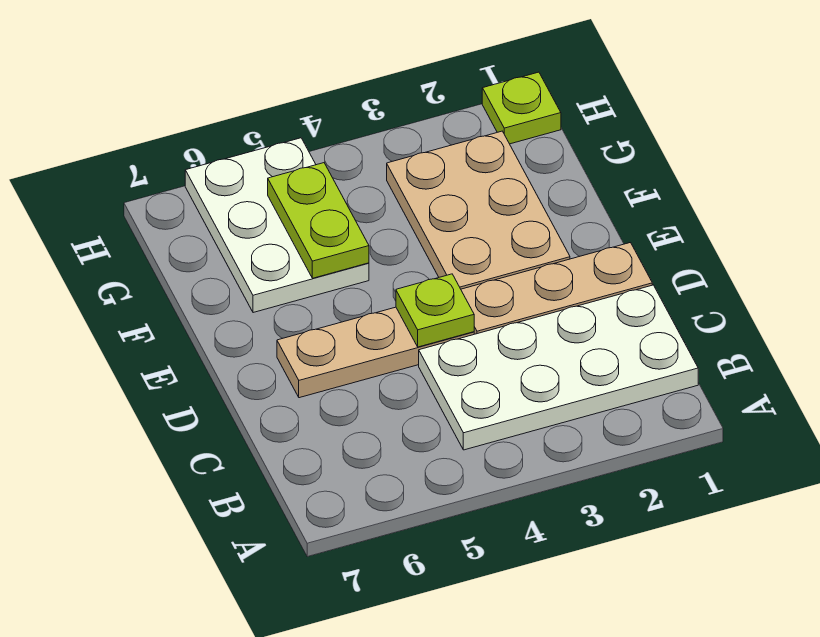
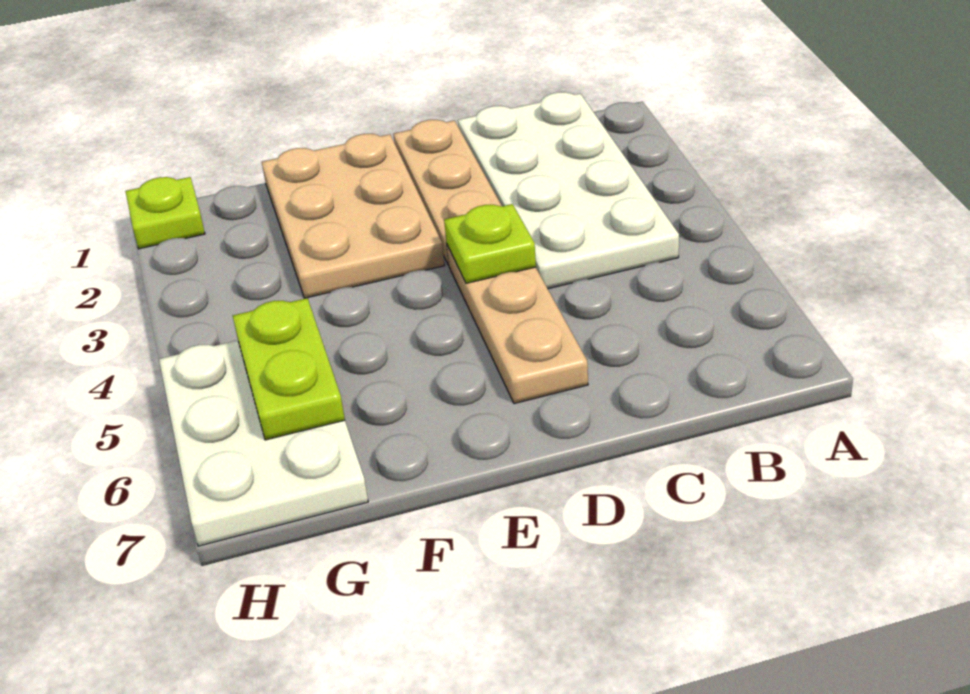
tan plate E2:G3 level 1 -> tan plate E1:F3 level 1
white plate F5:H6 level 1 -> white plate G5:H7 level 1
lime plate F5:G5 level 2 -> lime plate G5:G6 level 2

